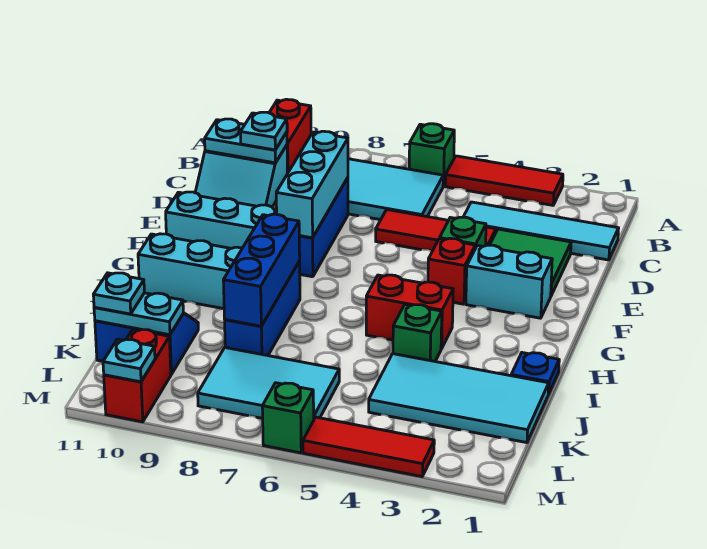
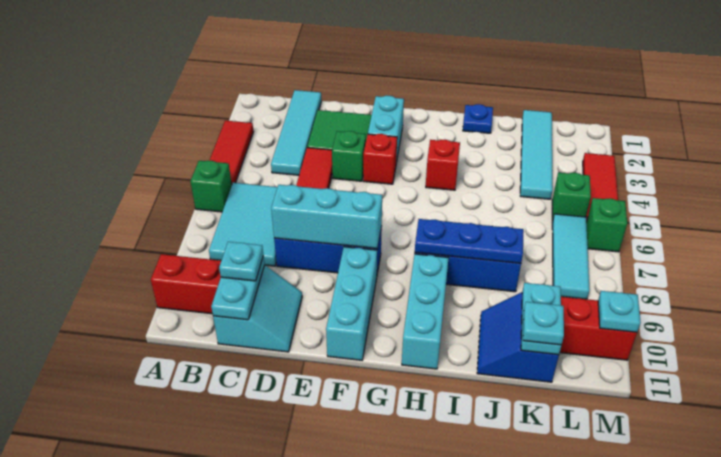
red brick H4:H5 level 1 -> red brick H4 level 1
blue brick H8:J8 level 2 -> blue plate H8:J8 level 2
green brick I4 level 1 -> green brick L5 level 1
cyan tile J1:K4 level 1 -> cyan tile K1:K4 level 1
cyan tile K6:L8 level 1 -> cyan tile L6:L8 level 1

